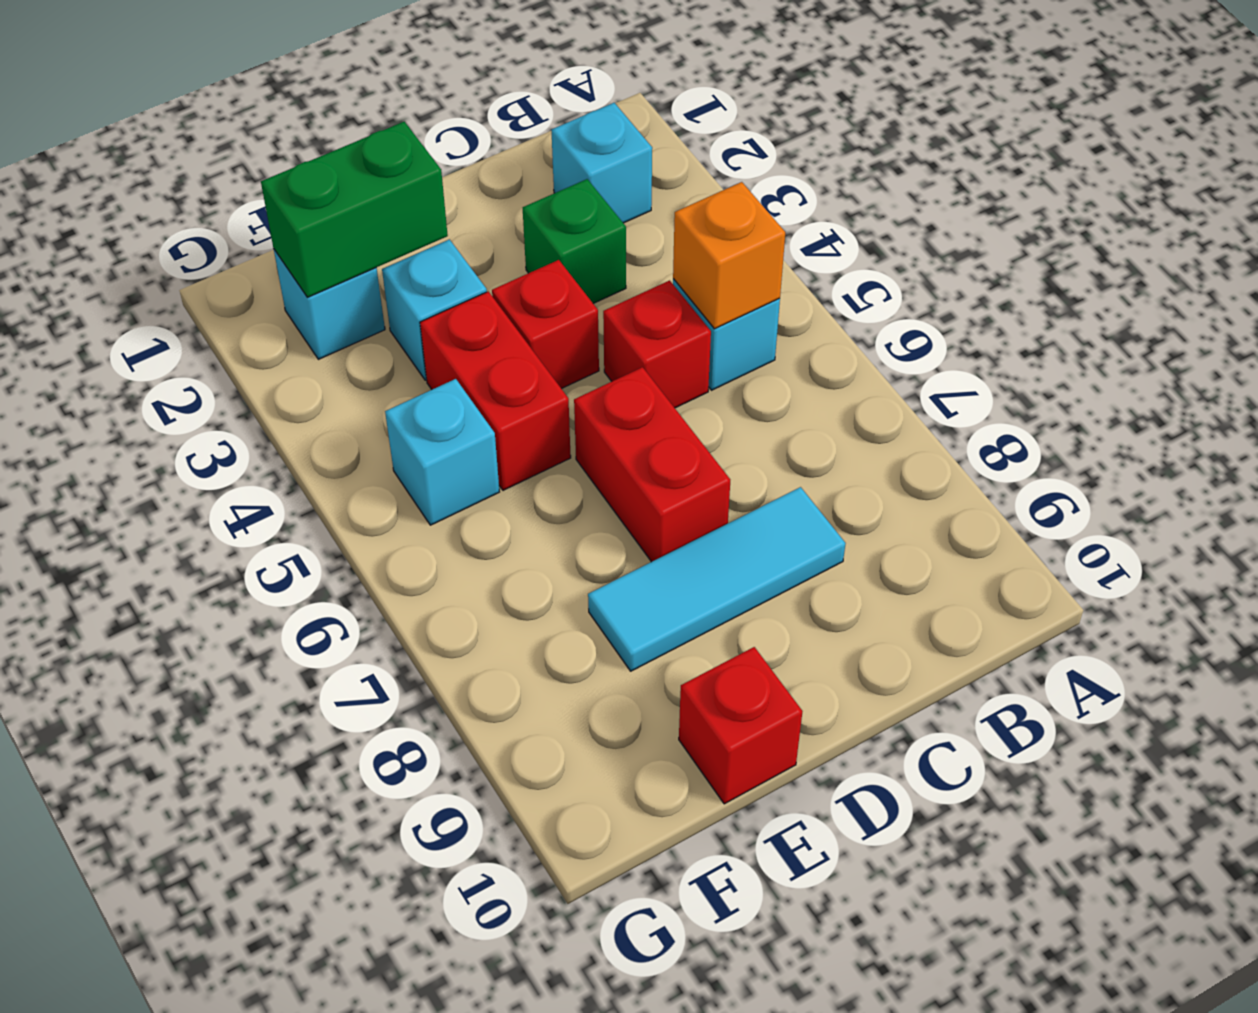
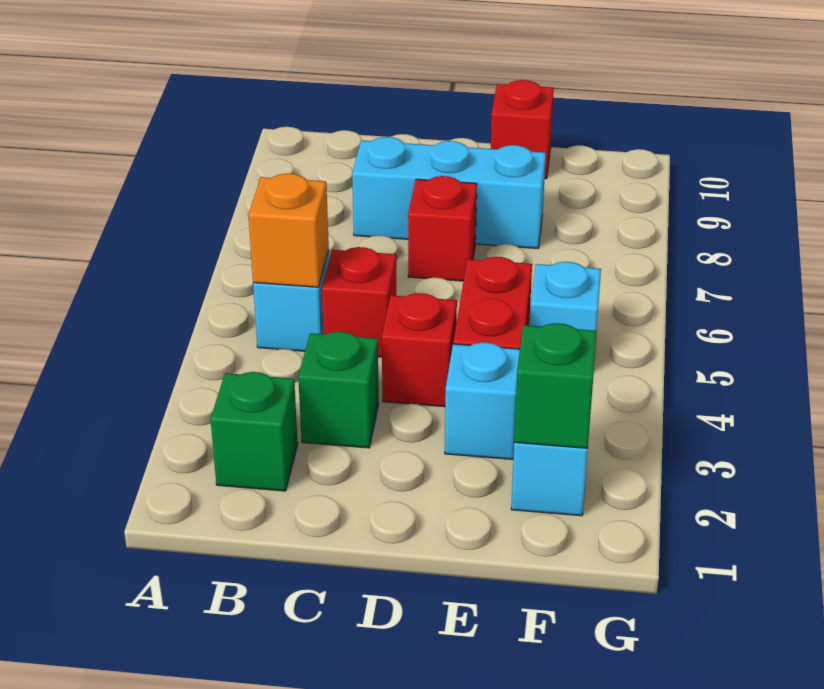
cyan brick B2 level 1 -> green brick B2 level 1
cyan tile C8:E8 level 1 -> cyan brick C8:E8 level 1
red brick D6:D7 level 1 -> red brick D7 level 1
green brick E2:F2 level 2 -> green brick F2 level 2

